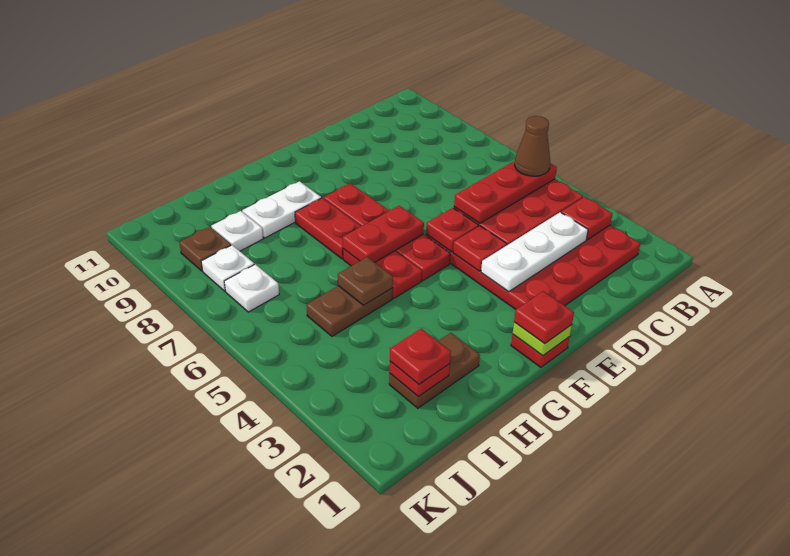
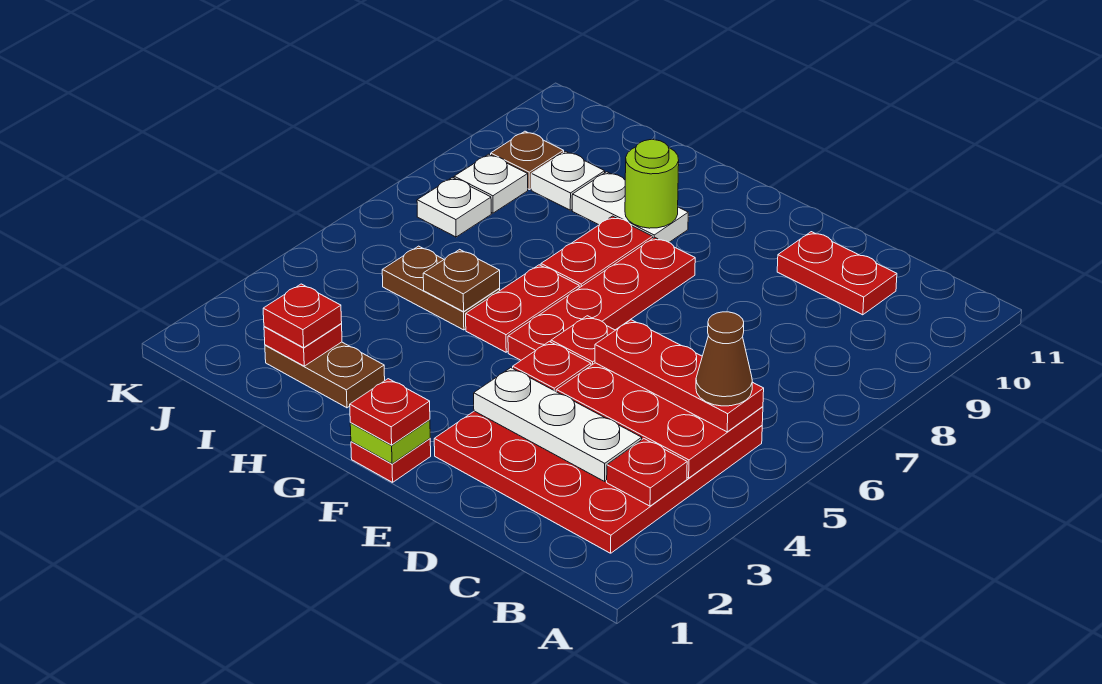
red plate F6:G6 level 2 -> red plate C10:D10 level 1
none -> lime round brick G9 level 2

